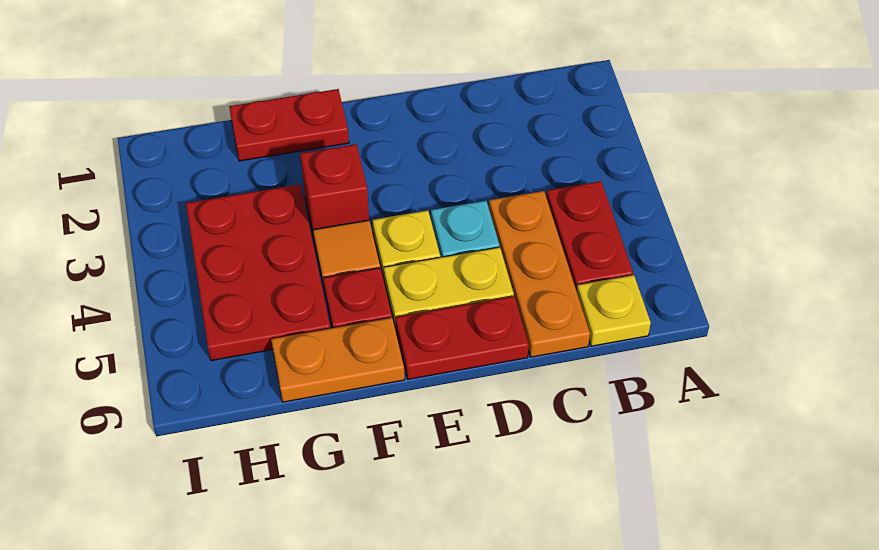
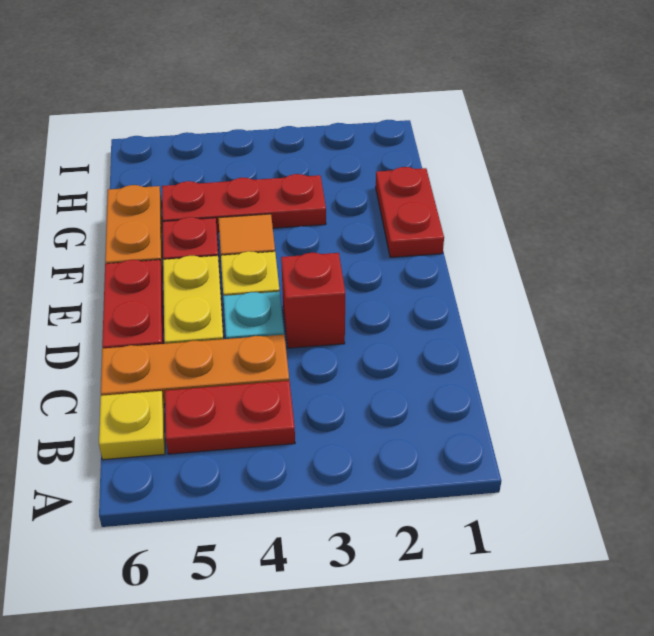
red brick F3 level 1 -> red brick D3 level 1
red plate G3:H5 level 1 -> red plate G3:G5 level 1

